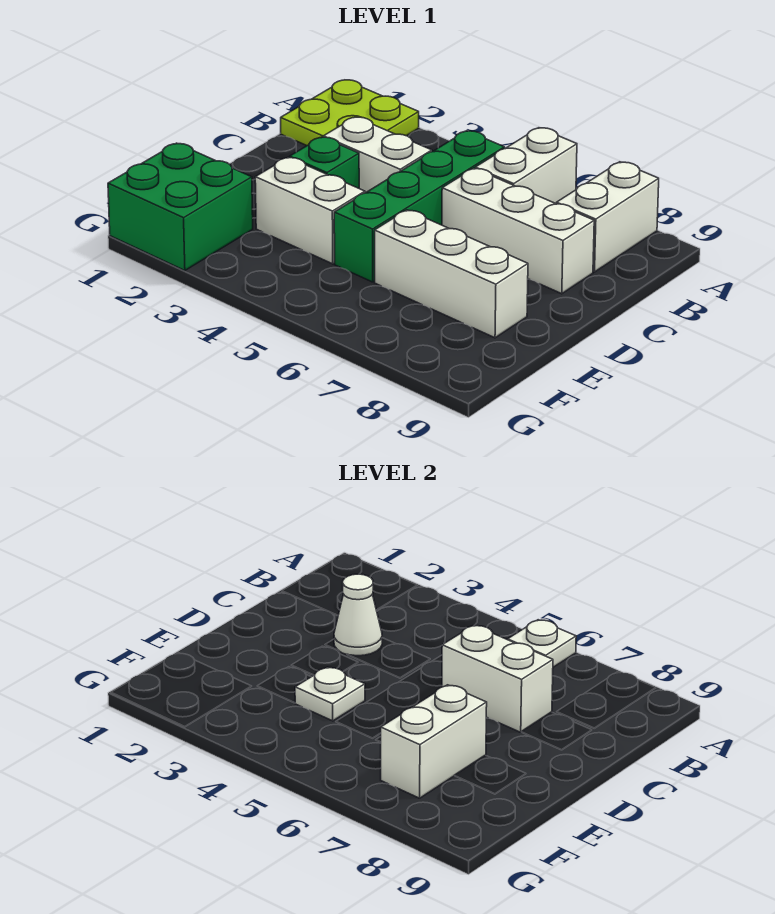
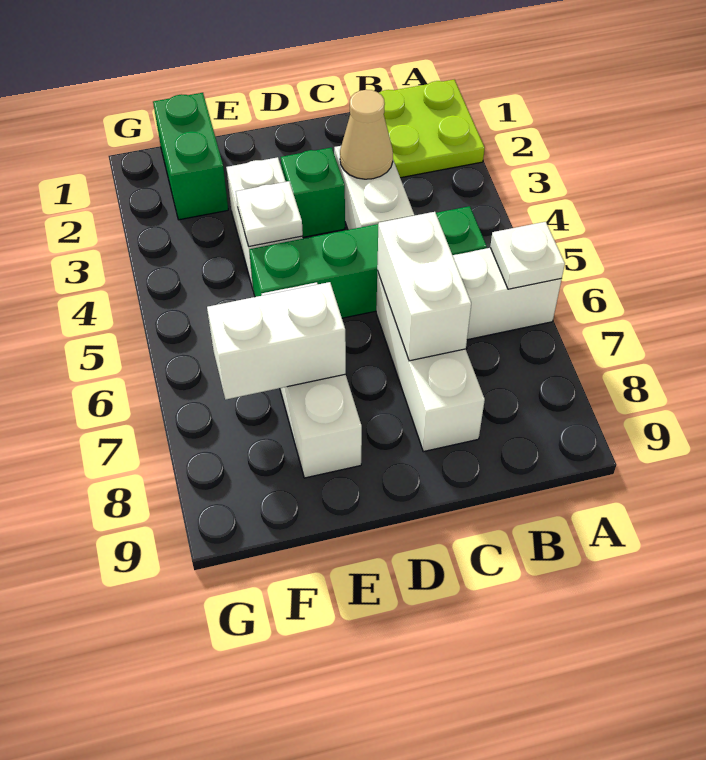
white brick A8:B8 level 1 -> none
white cone C3 level 2 -> tan cone C3 level 2
green brick F1:G2 level 1 -> green brick F1:F2 level 1

